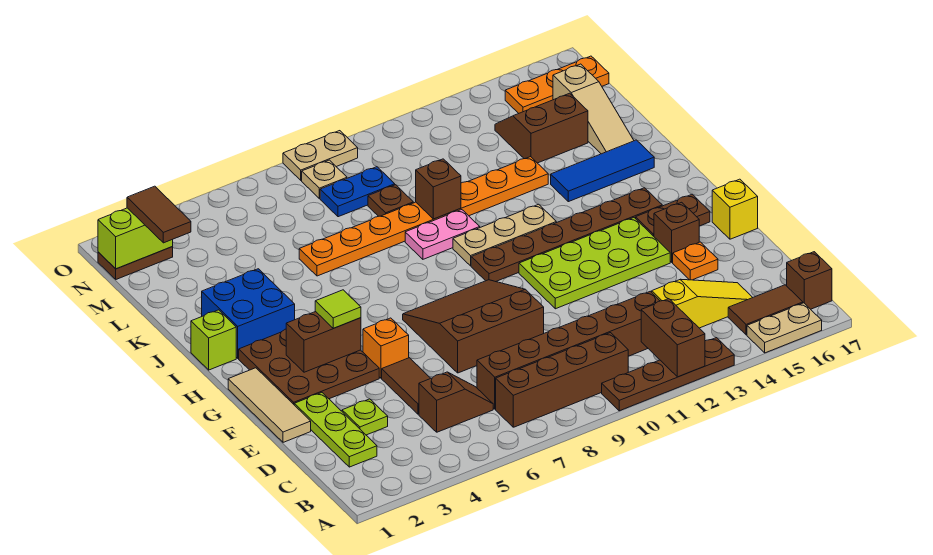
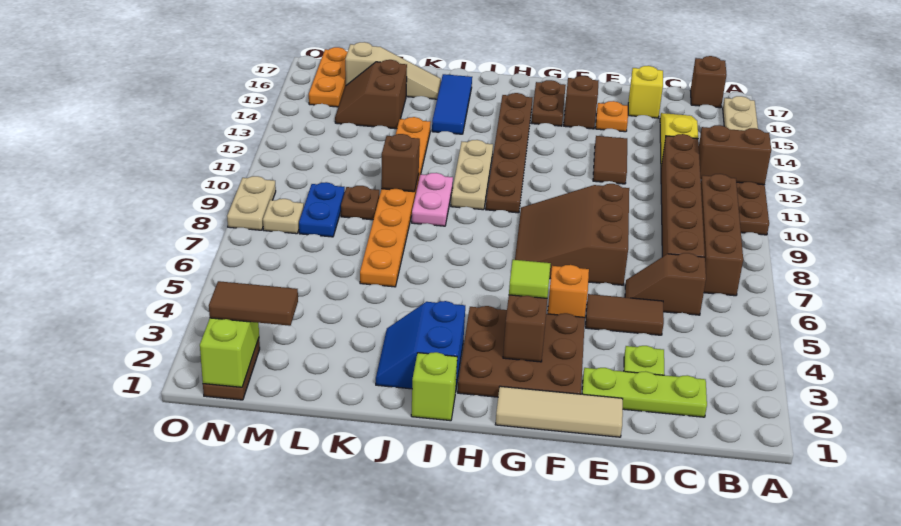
brown tile B15:B16 level 1 -> brown tile E12:E13 level 1
brown slope C5:C6 level 1 top 5 -> brown slope C6:D6 level 1 top C
lime plate F11:G14 level 1 -> none
yellow brick F17 level 1 -> yellow brick D16 level 1
blue brick I2:J3 level 1 -> blue slope I2:J3 level 1 top I

